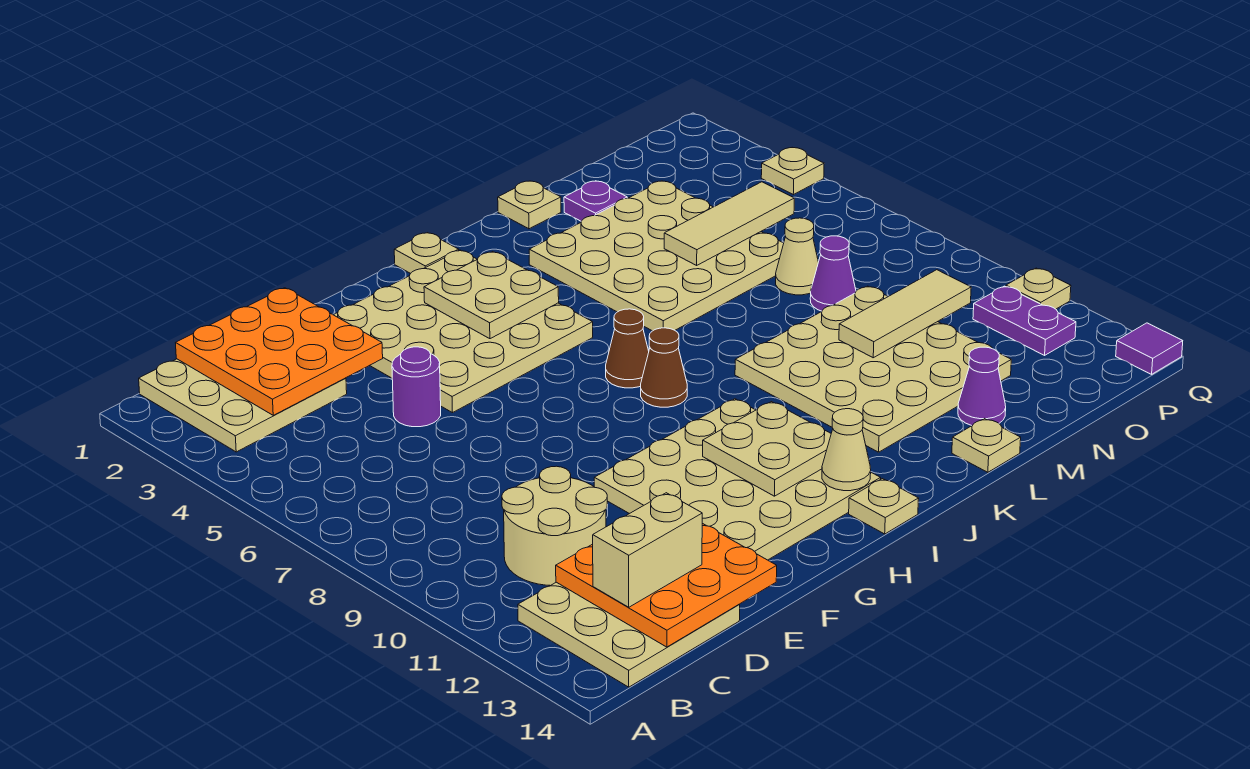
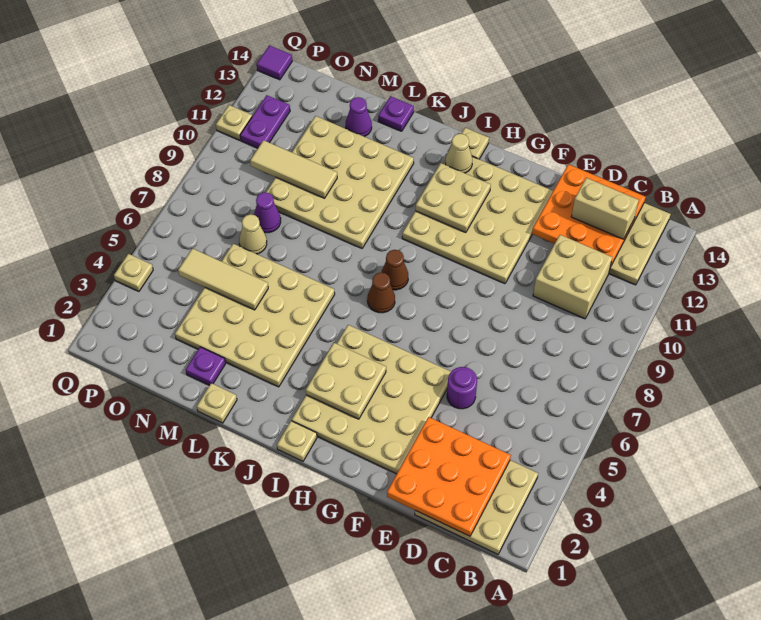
tan round brick C10:D11 level 1 -> tan brick C10:D11 level 1
tan plate L14 level 1 -> purple plate L14 level 1

